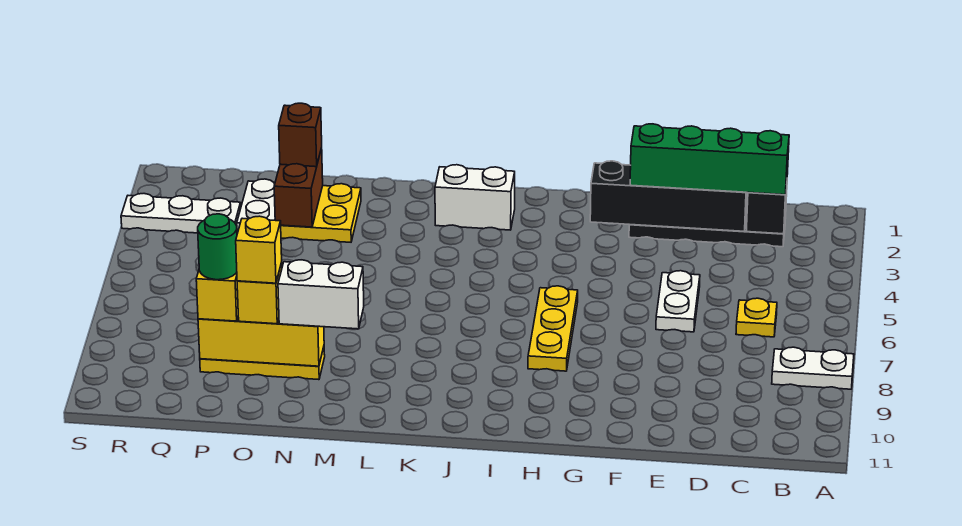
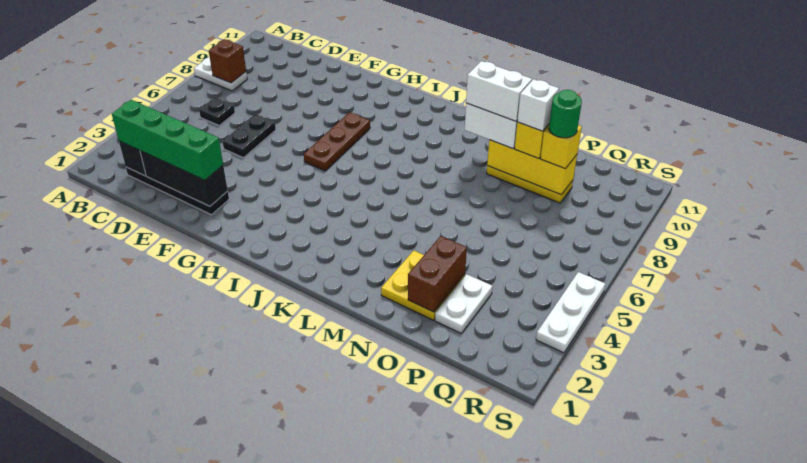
yellow plate C6 level 1 -> black plate C6 level 1
black brick D2:G2 level 2 -> black brick D2:F2 level 2
white plate E5:E6 level 1 -> black plate E5:E6 level 1
yellow plate H6:H8 level 1 -> brown plate H6:H8 level 1
white brick J2:K2 level 1 -> white brick M9:N9 level 4
brown brick O2 level 3 -> brown brick B8 level 2
yellow brick O9 level 4 -> white brick O9 level 4
white plate Q3:S3 level 1 -> white plate S3:S5 level 1

